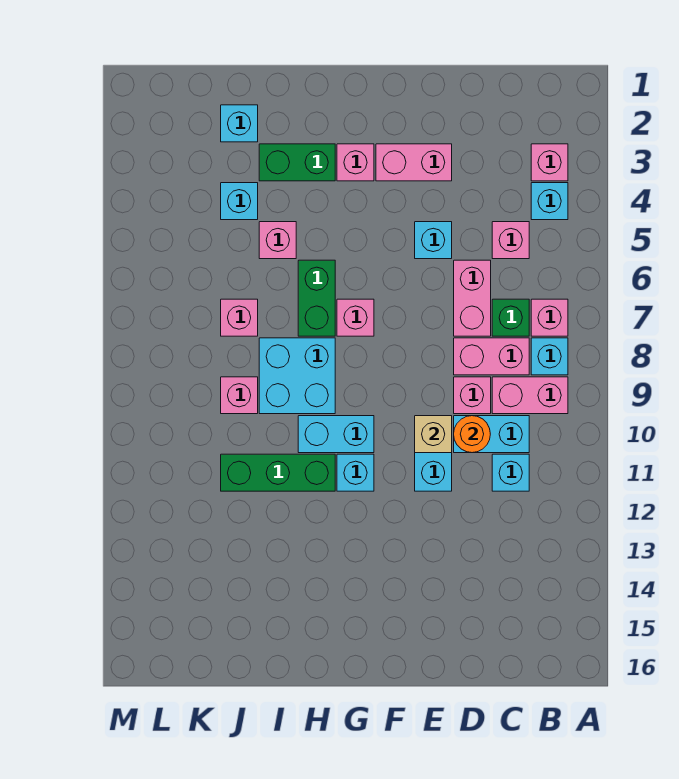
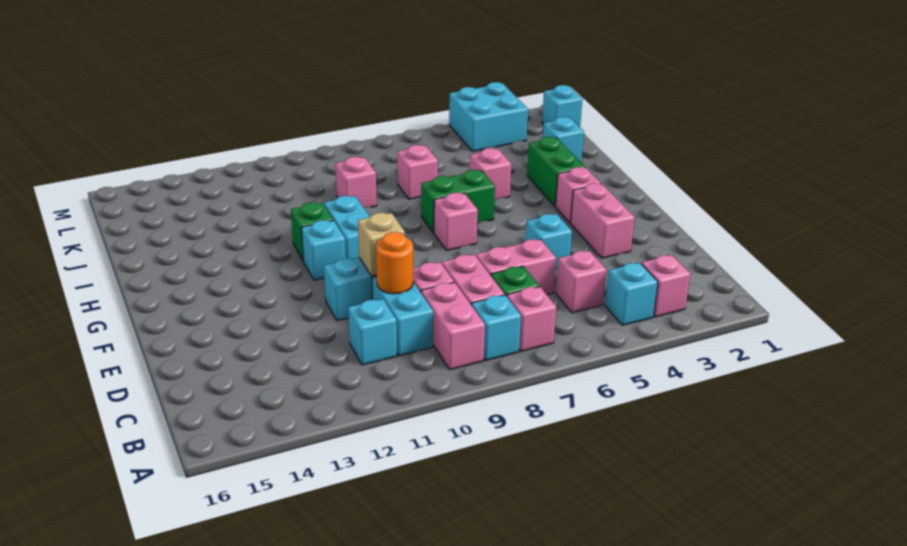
cyan brick H8:I9 level 1 -> cyan brick L3:M4 level 1
green brick H11:J11 level 1 -> green brick H11 level 1
cyan brick J4 level 1 -> cyan brick L1 level 1

